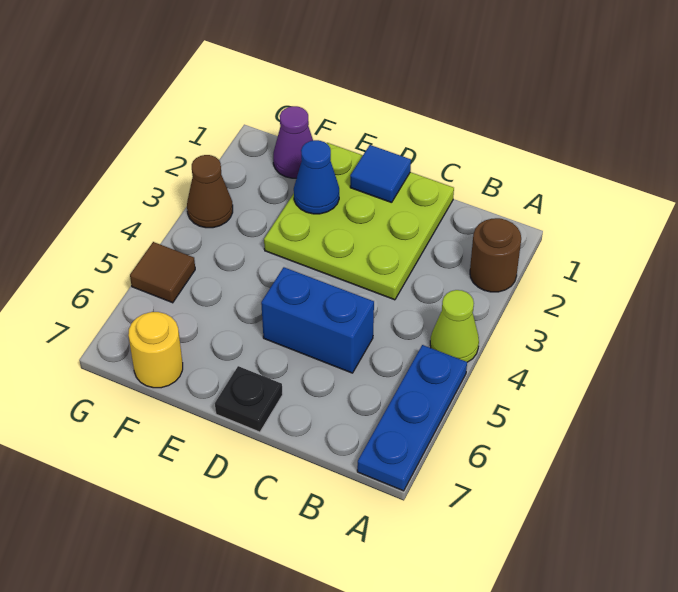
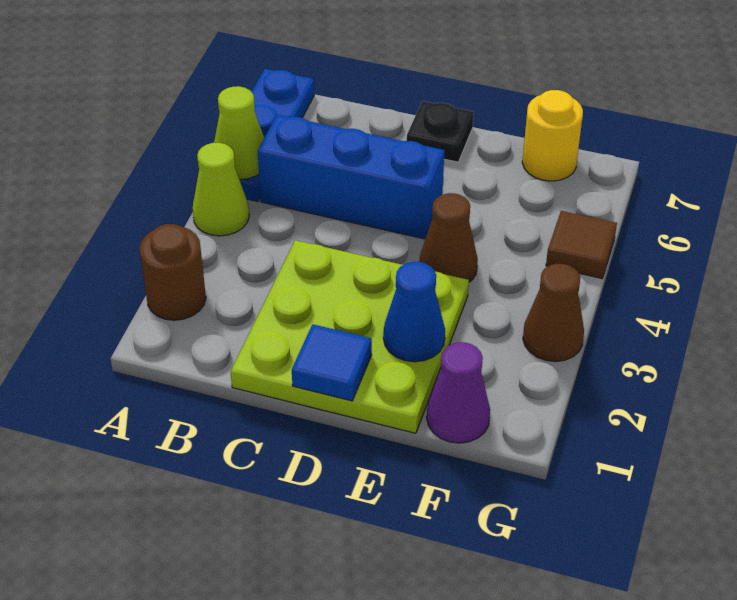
none -> lime cone A5 level 2
blue brick C5:D5 level 1 -> blue brick B5:D5 level 1
none -> brown cone E4 level 1

